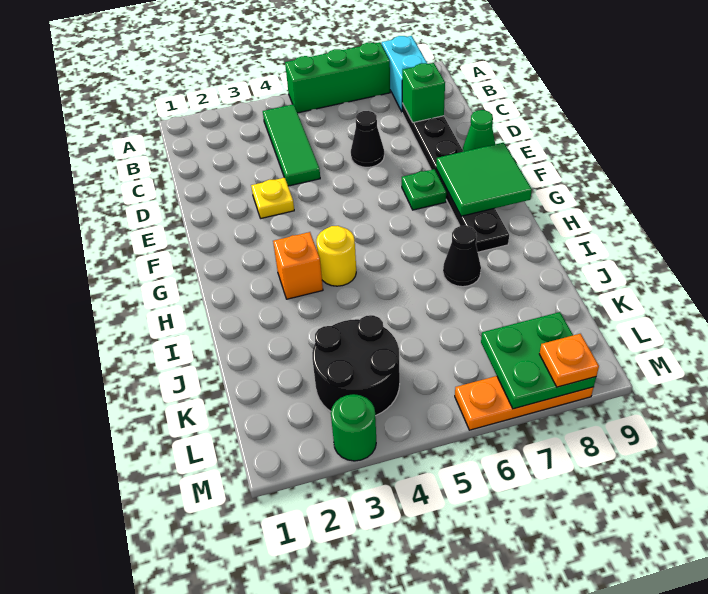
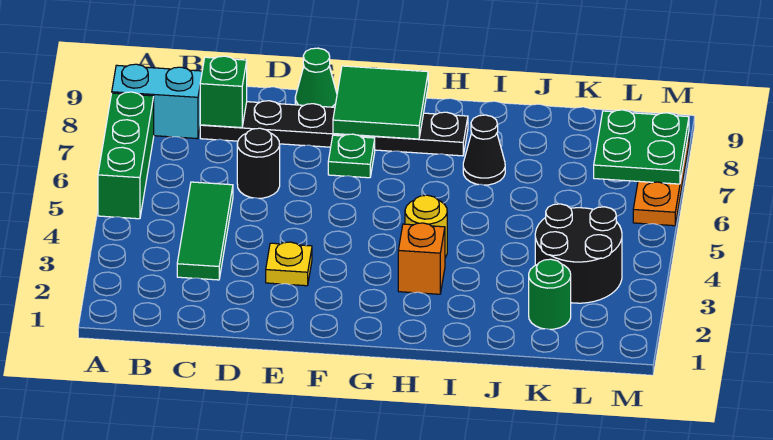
green tile B4:D4 level 1 -> green tile C3:C5 level 1
black cone D6 level 1 -> black round brick D6 level 1
green round brick M3 level 1 -> green round brick K2 level 1
orange plate M8 level 3 -> none

